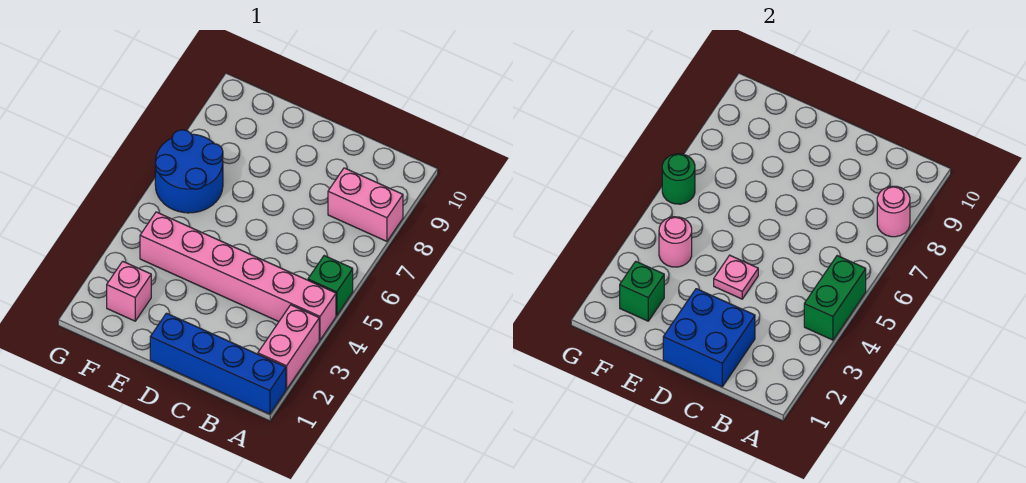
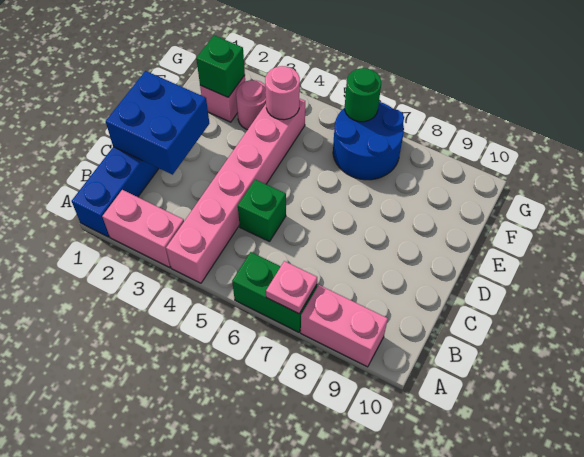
green brick A4:A5 level 2 -> green brick A6:A7 level 1
green brick A5 level 1 -> green brick C5 level 1
pink brick A8:B8 level 1 -> pink brick A8:A9 level 1
pink round brick A8 level 2 -> pink round brick F3 level 1
pink plate D4 level 2 -> pink plate A7 level 2

